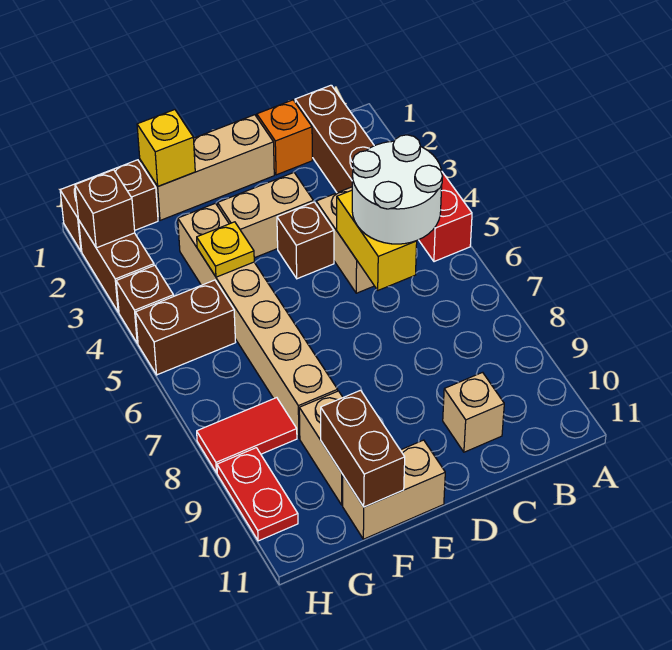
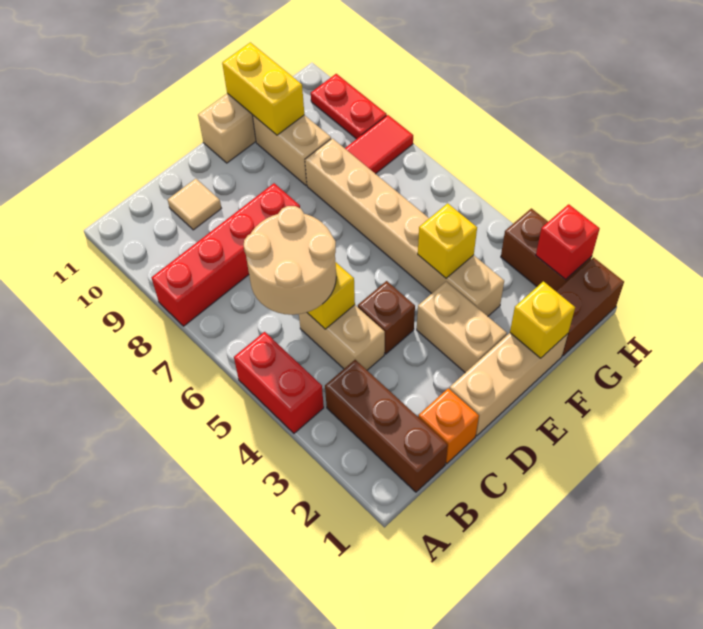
none -> red brick A8:D8 level 1
white round brick B5:C6 level 3 -> tan round brick B5:C6 level 3
tan brick C10 level 1 -> tan tile C10 level 1
tan brick D3:E3 level 1 -> tan brick E2:E3 level 1
yellow plate F4 level 2 -> yellow brick F4 level 2
brown brick F10:F11 level 2 -> yellow brick F10:F11 level 2
brown brick G5:H5 level 1 -> none
brown brick H2 level 2 -> red brick H2 level 2
brown brick H4 level 1 -> none

